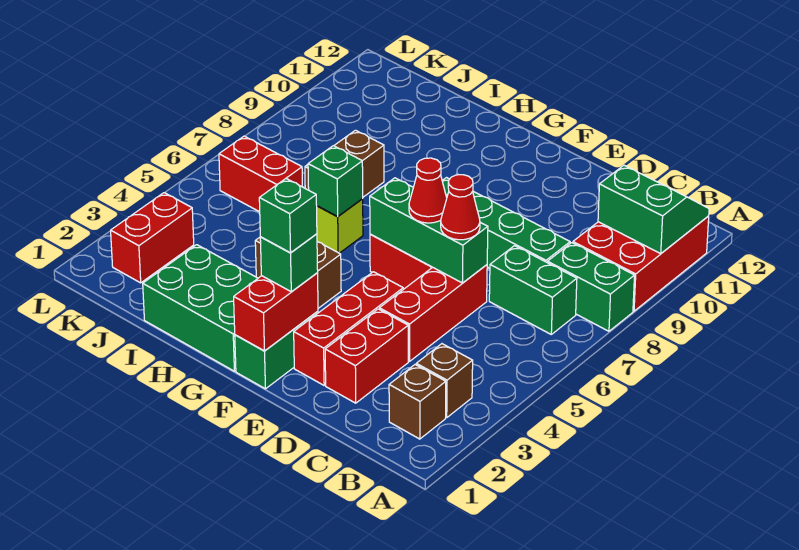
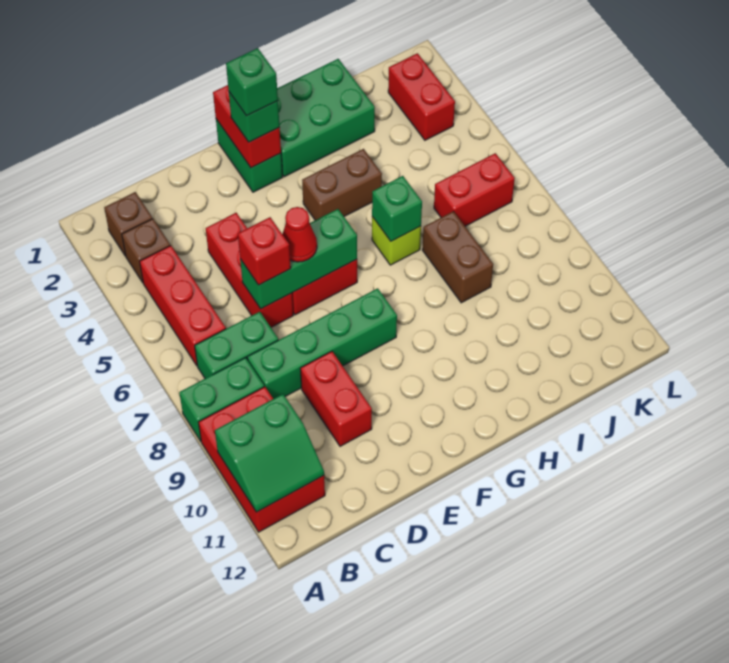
red brick D2:D3 level 1 -> red brick D9:D10 level 1
red cone D6 level 3 -> red brick D6 level 3
red brick E2:E4 level 1 -> red brick B4:B6 level 1

